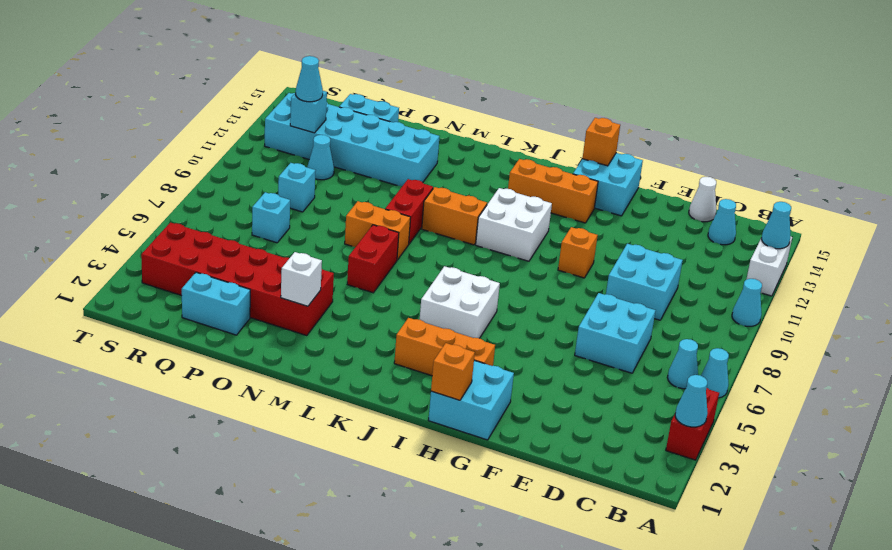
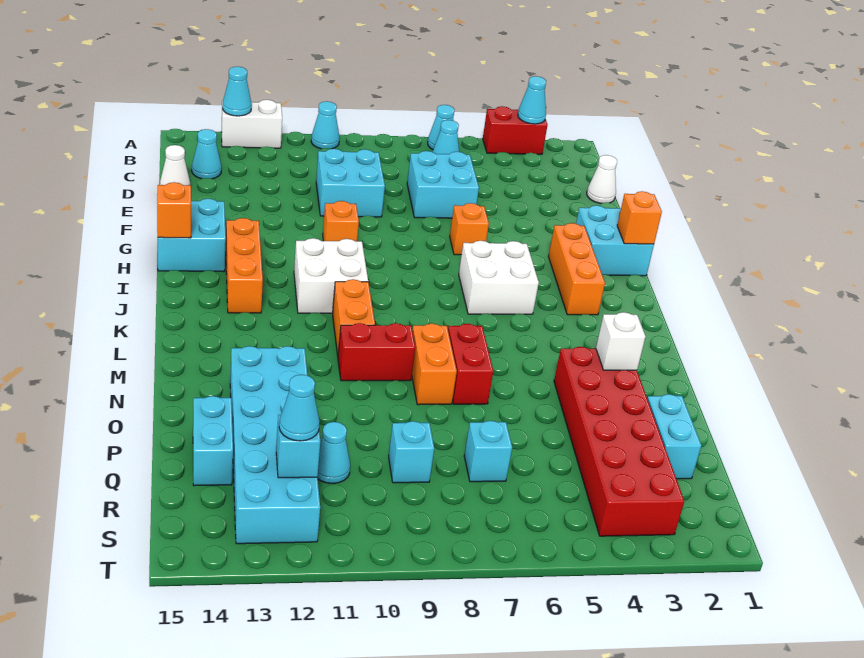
none -> white cone D1 level 1
none -> orange brick G6 level 1
red brick M6:M7 level 1 -> red brick M7:N7 level 1

